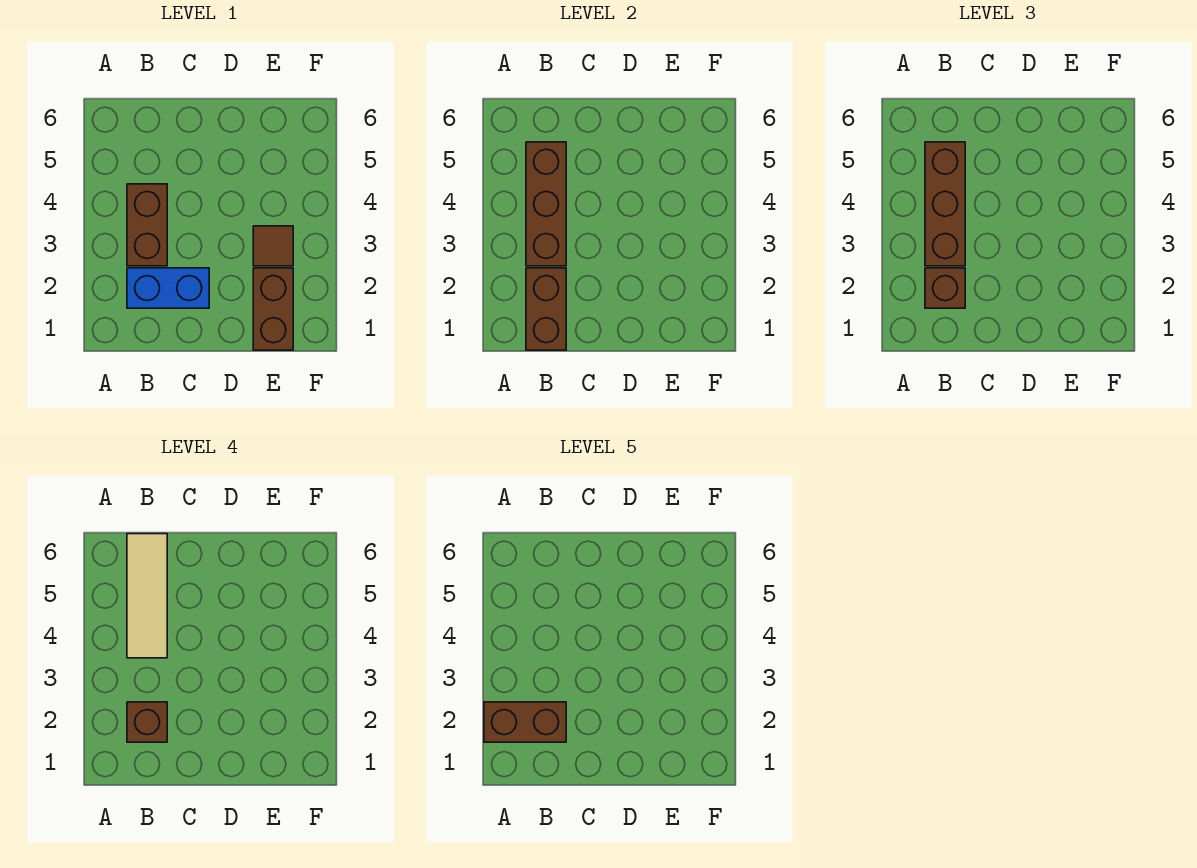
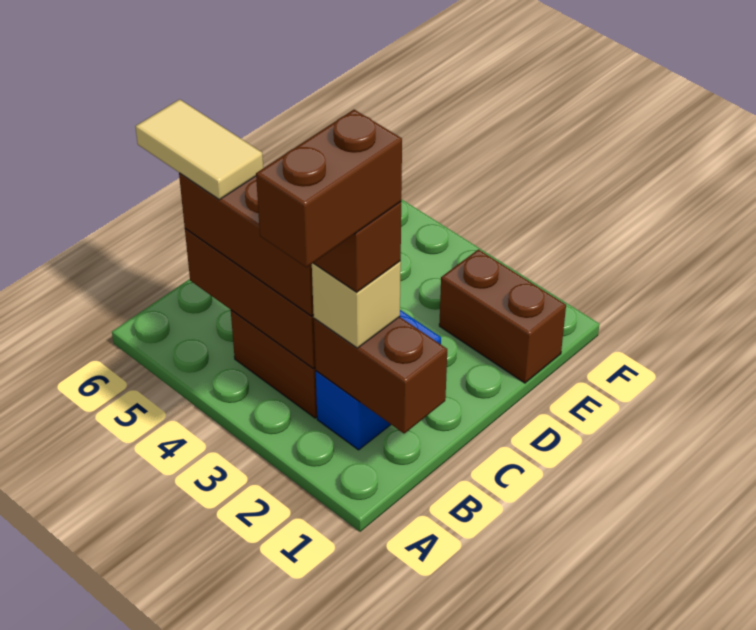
brown brick B2 level 3 -> tan brick B2 level 3
tan tile B4:B6 level 4 -> tan tile B5:B6 level 4
brown tile E3 level 1 -> none

